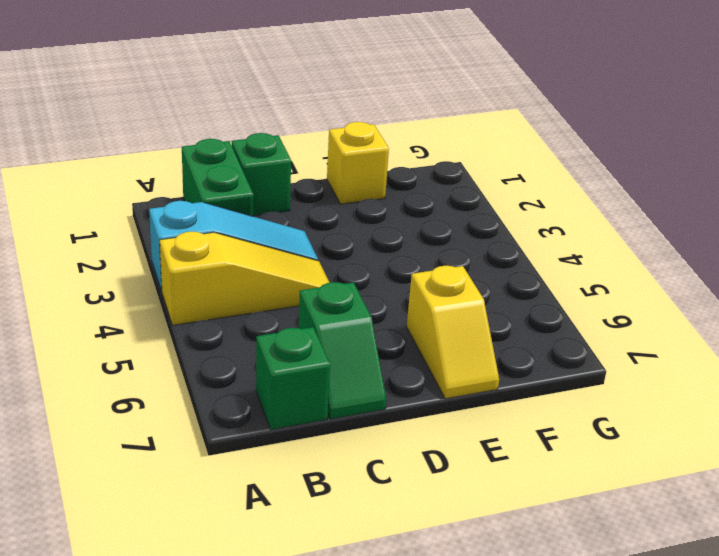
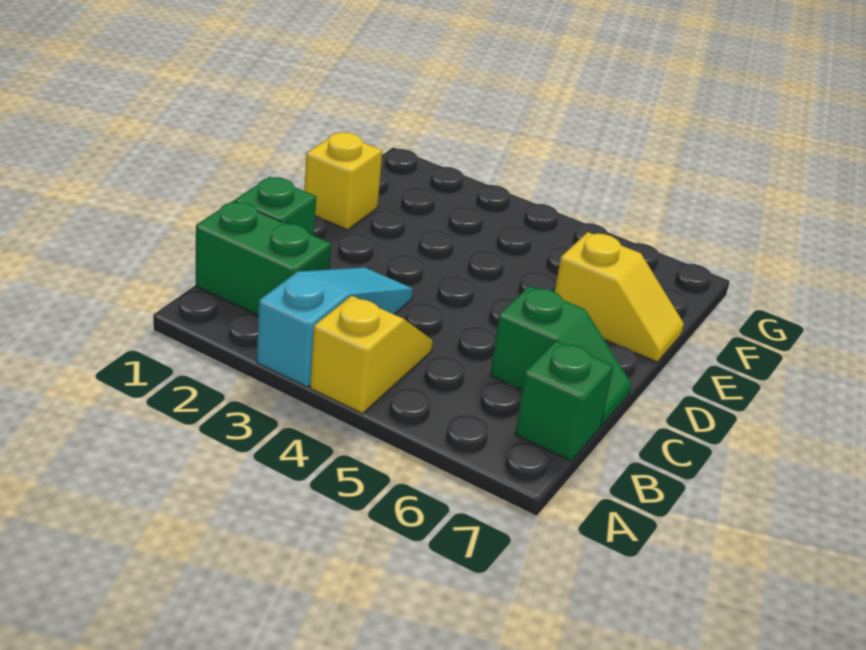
yellow slope A4:C4 level 1 top A -> yellow slope A4:B4 level 1 top A

